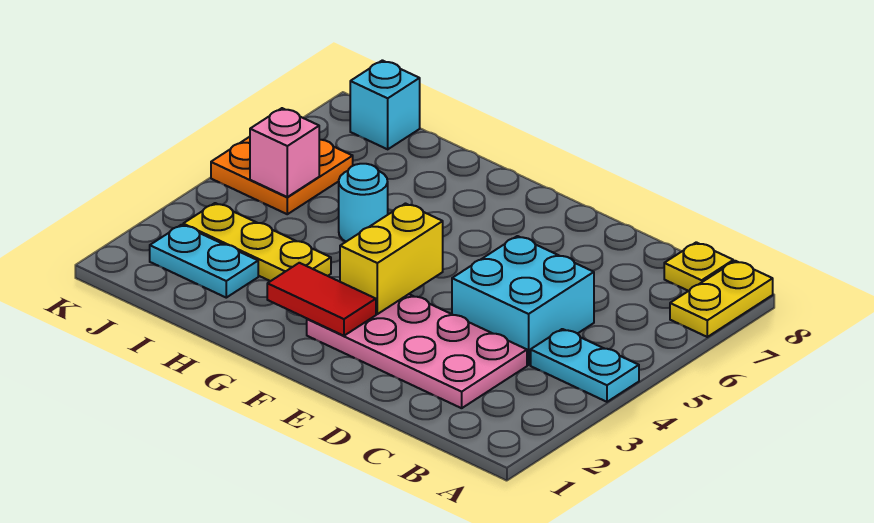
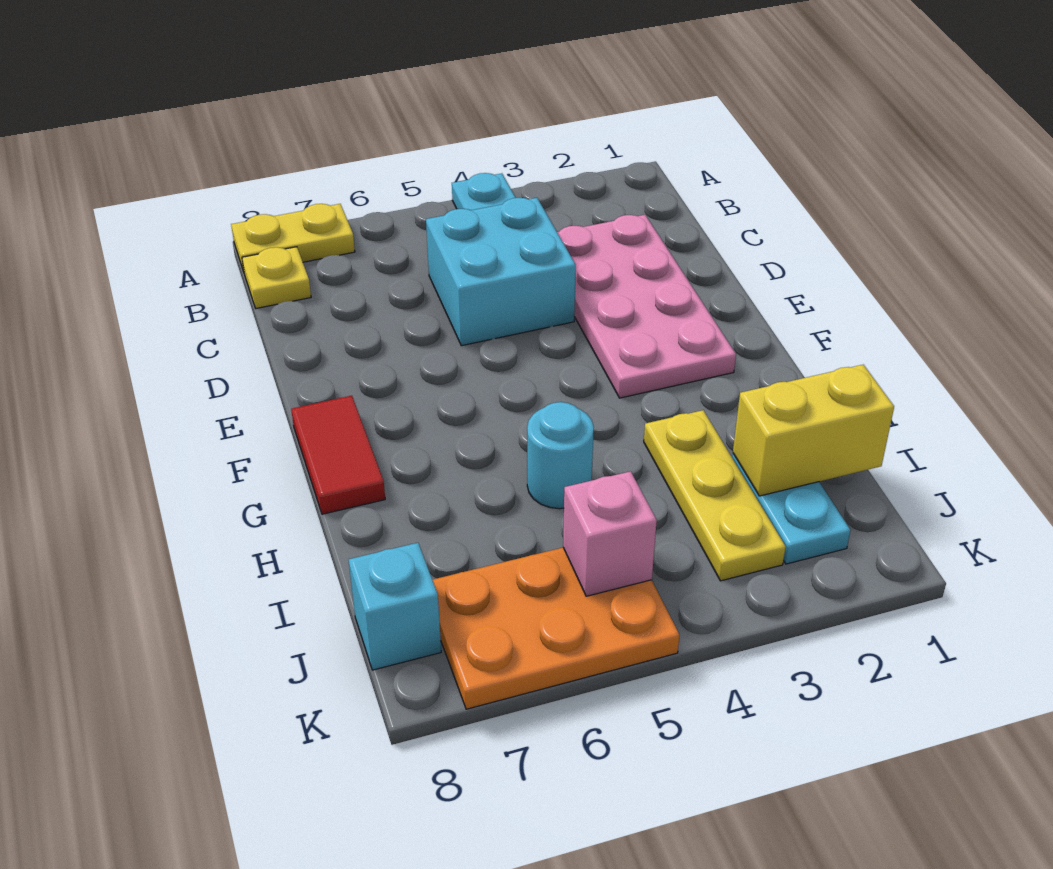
red tile F2:G2 level 2 -> red tile F8:G8 level 1
yellow brick F3:F4 level 2 -> yellow brick I1:I2 level 2
orange plate J5:K6 level 1 -> orange plate J5:K7 level 1

